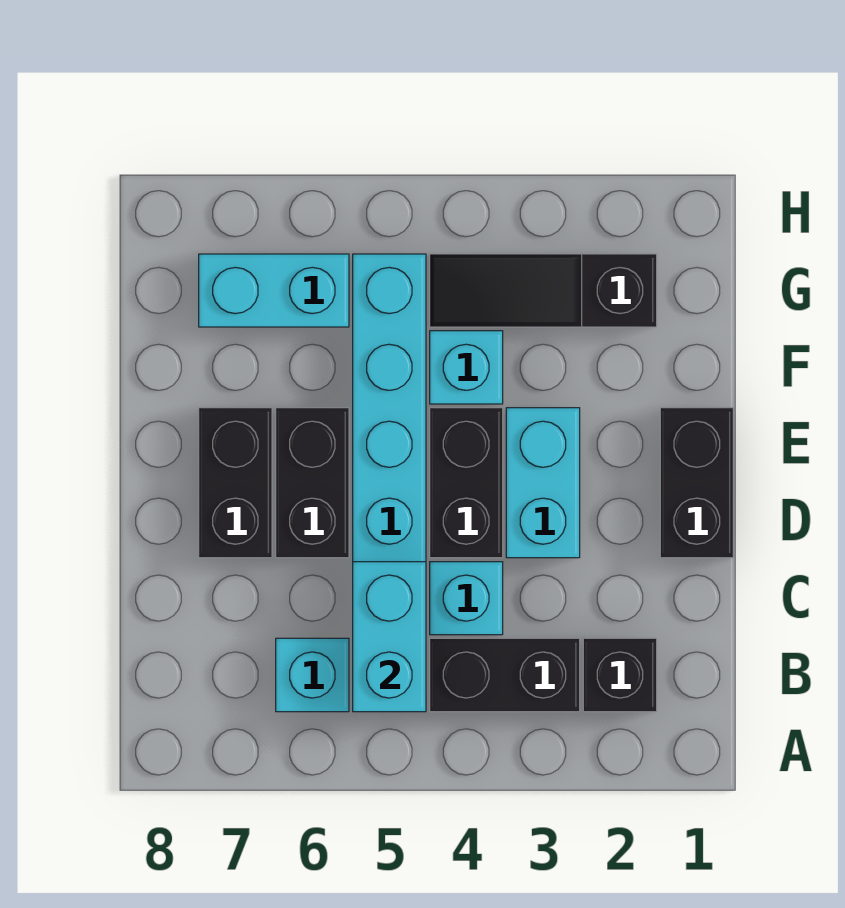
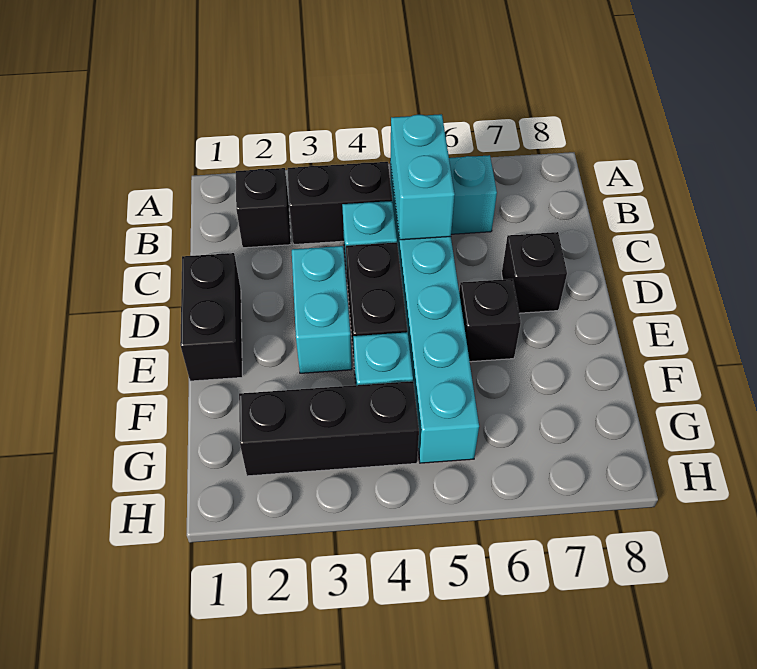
black brick D6:E6 level 1 -> black brick E6 level 1
black brick D7:E7 level 1 -> black brick D7 level 1
black slope G2:G4 level 1 top 2 -> black brick G2:G4 level 1
cyan brick G6:G7 level 1 -> none

